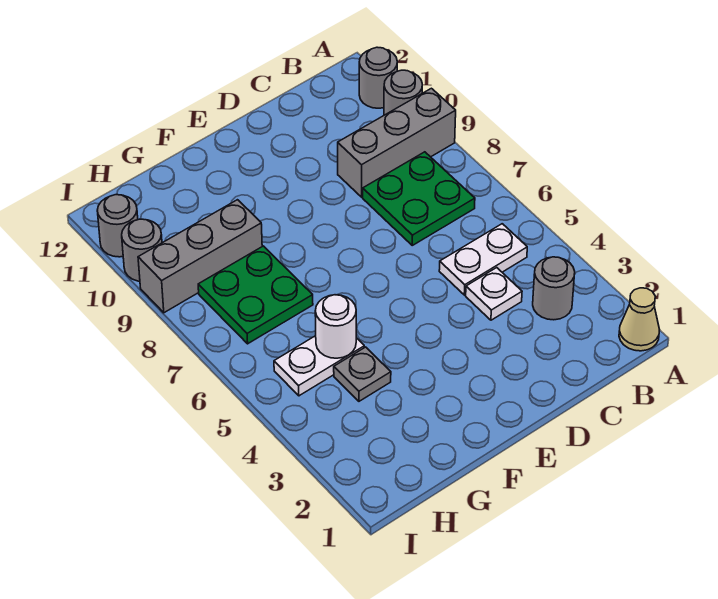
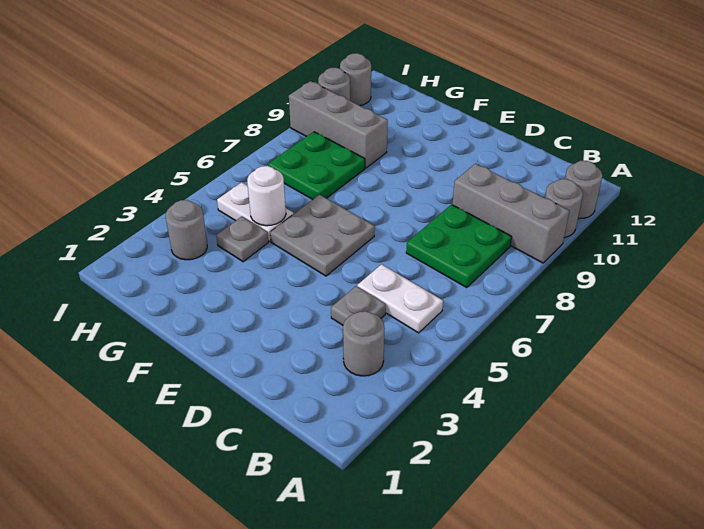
tan cone A1 level 1 -> none
white plate C4 level 1 -> grey plate C4 level 1
none -> grey plate E5:F6 level 1
none -> grey round brick H3 level 1

